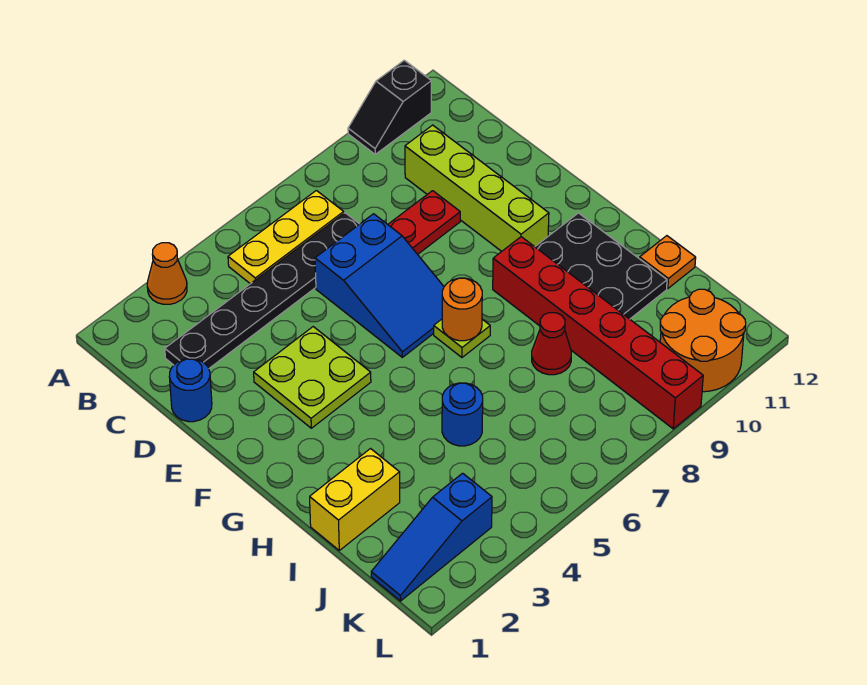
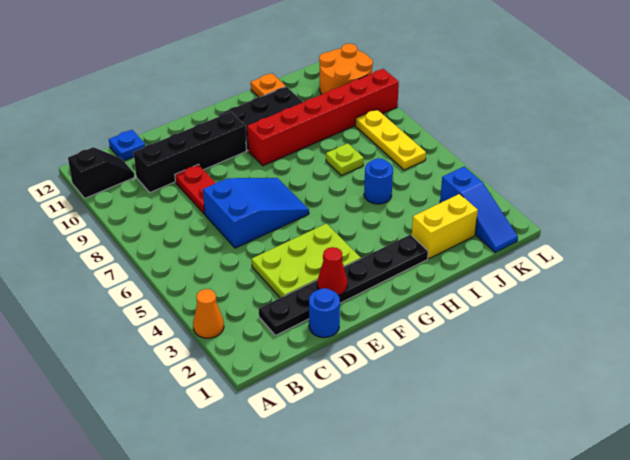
black slope A10:A11 level 1 top 11 -> black slope A11:B11 level 1 top A
yellow plate B5:B7 level 1 -> yellow plate K6:K8 level 1
black plate C2:C7 level 1 -> black plate C2:H2 level 1
lime brick C10:F10 level 1 -> black brick C10:F10 level 1
none -> blue plate C12 level 1
lime plate E3:F4 level 1 -> lime plate D3:F4 level 1
lime plate G7 level 1 -> lime plate I7 level 1
orange round brick G7 level 2 -> none
yellow brick I1:I2 level 1 -> yellow brick I2:J2 level 1
red cone I8 level 1 -> red cone E2 level 2

